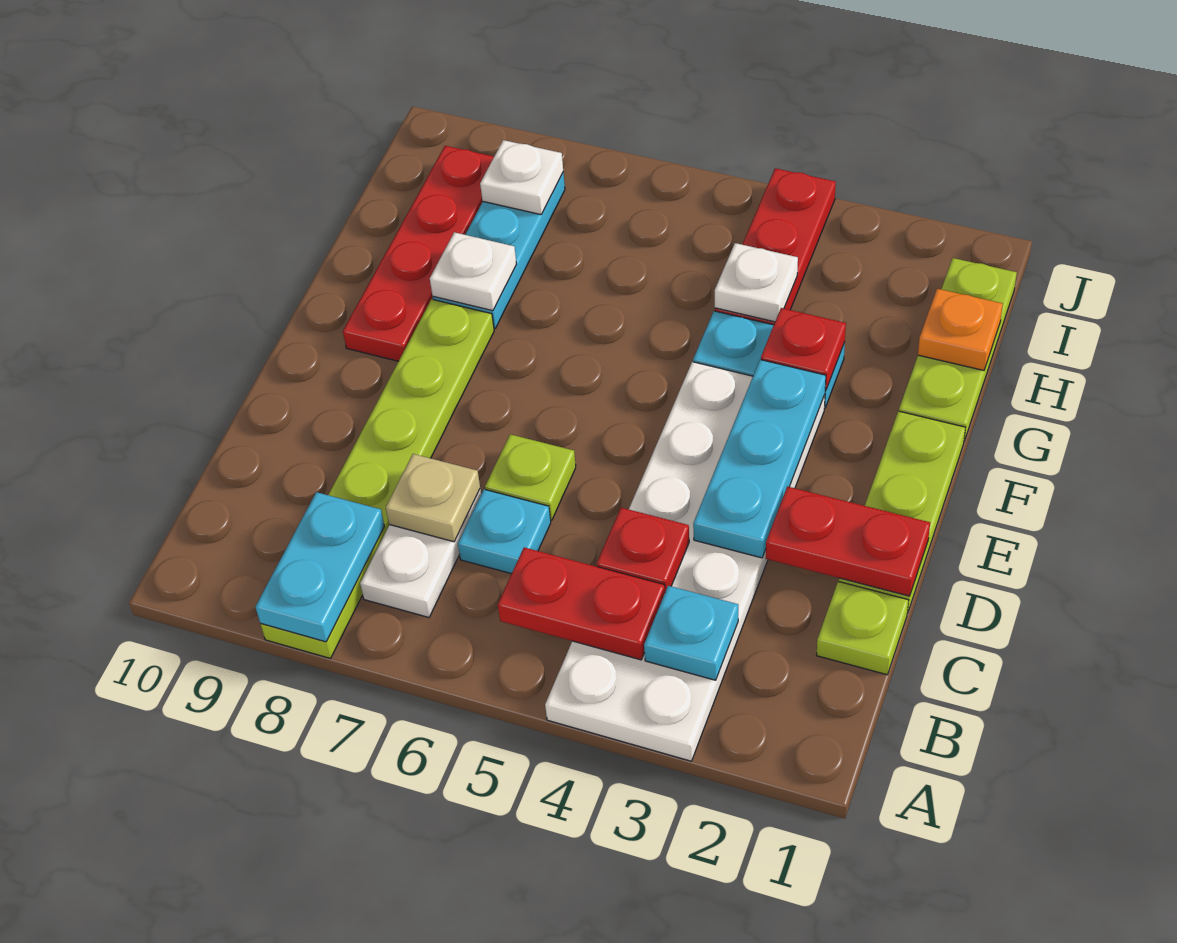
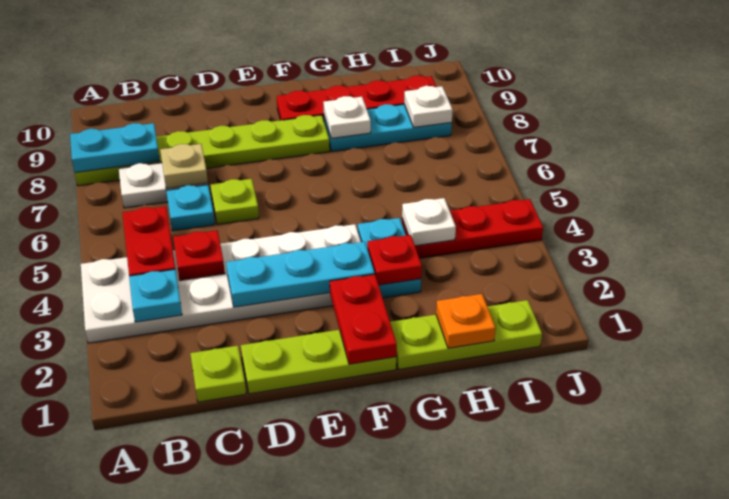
red plate D1:D2 level 2 -> red plate F1:F2 level 2

